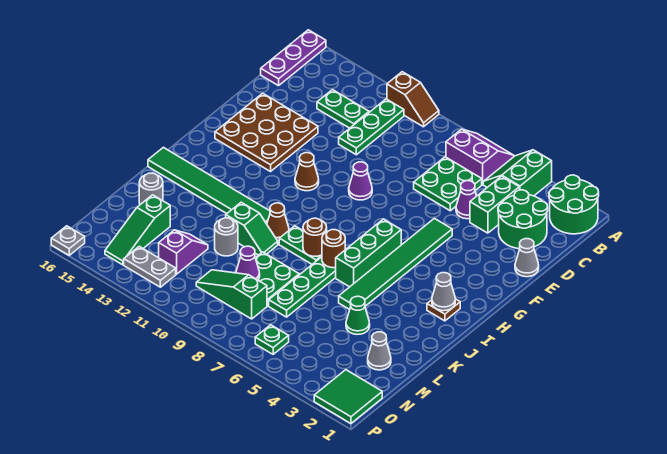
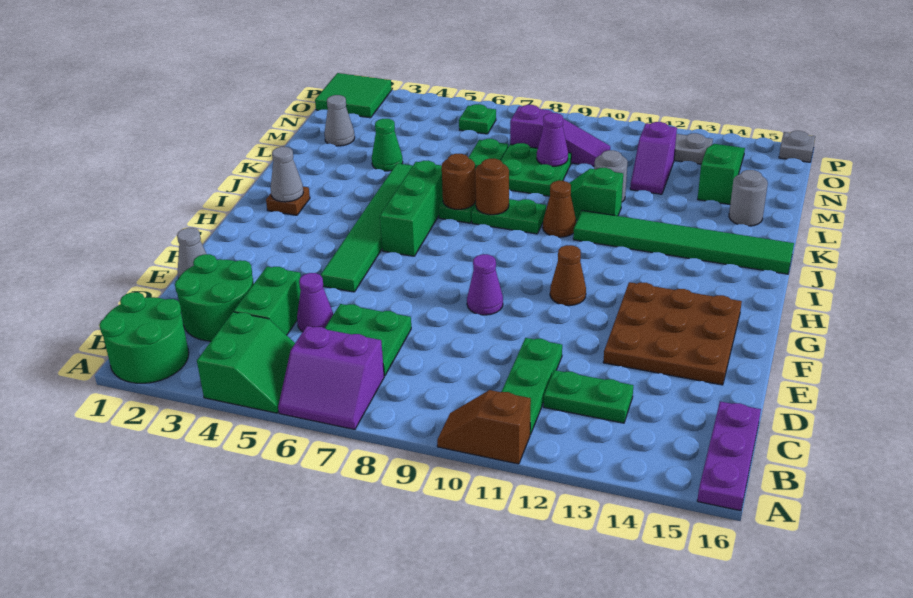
green slope N8:N10 level 1 top 8 -> purple slope N8:N10 level 1 top 8

